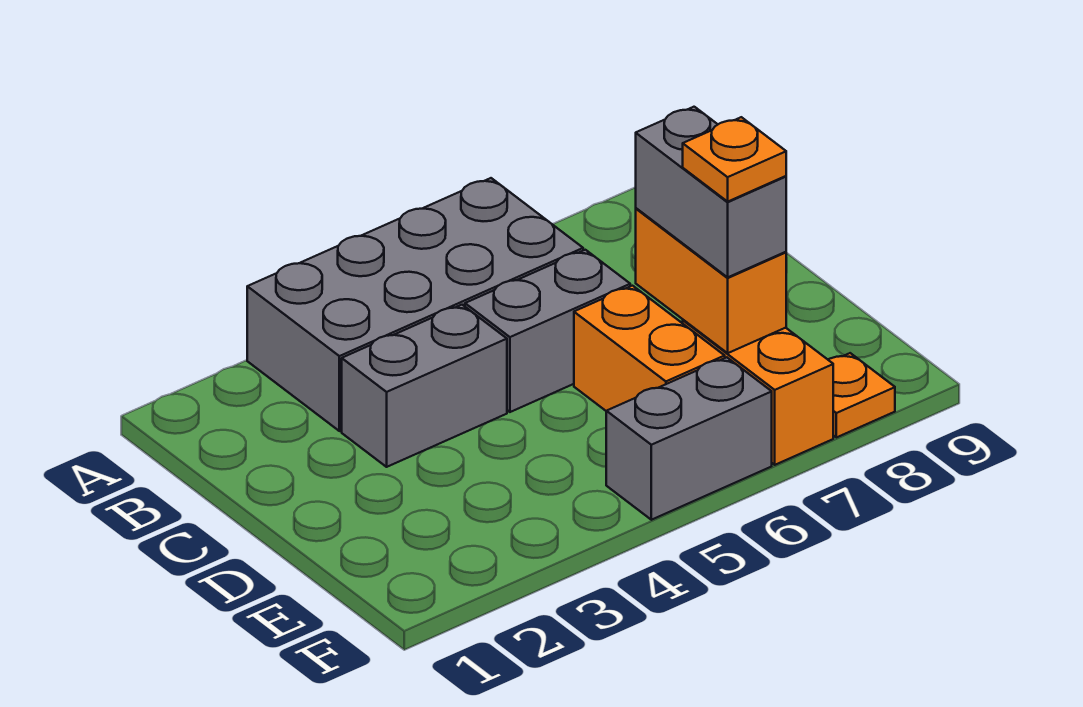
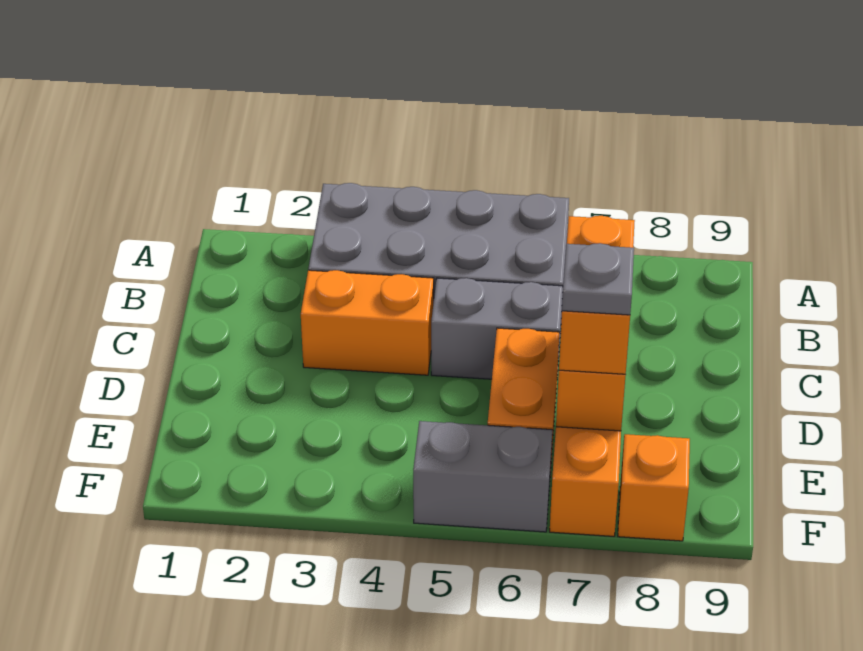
grey brick C3:C4 level 1 -> orange brick C3:C4 level 1
grey brick D7:E7 level 3 -> orange brick D7:E7 level 3
orange plate E7 level 4 -> grey plate E7 level 4
orange plate F8 level 1 -> orange brick F8 level 1

